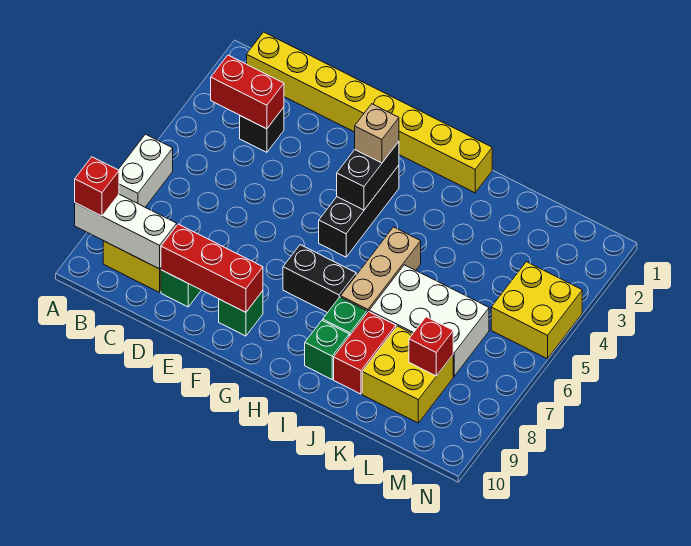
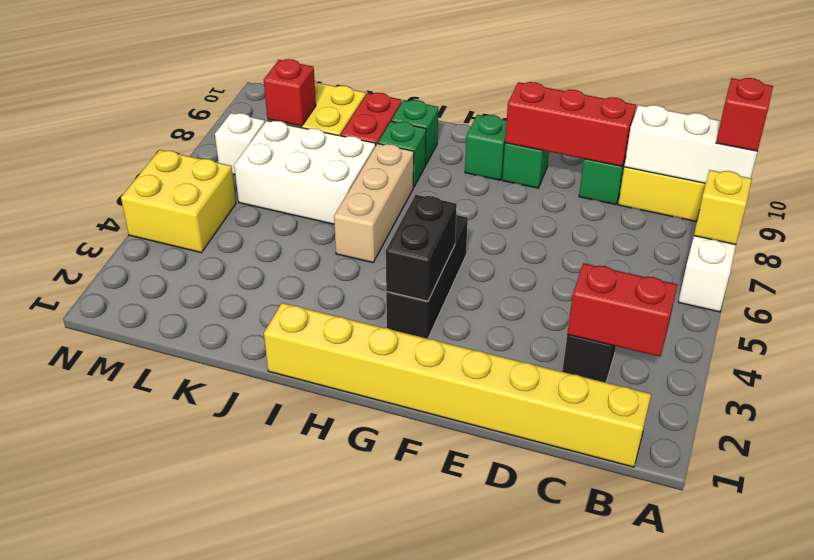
none -> yellow brick A7 level 2
tan brick G3 level 3 -> none
black brick G7:H7 level 1 -> none
none -> green brick G9 level 1
none -> white brick M7 level 1

